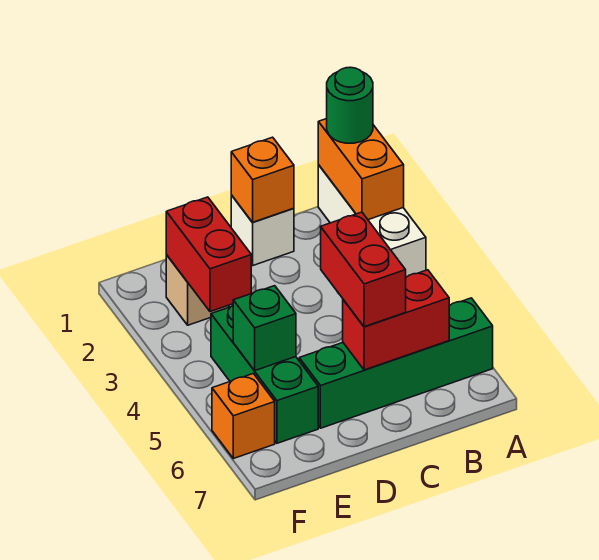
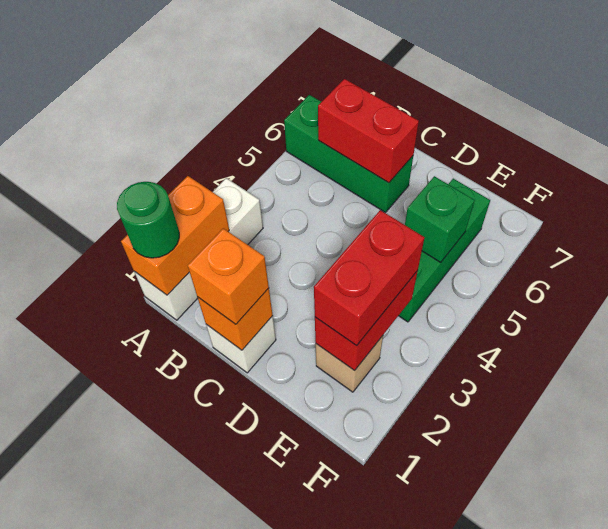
green brick A6:D6 level 1 -> green brick A6:C6 level 1
red brick C5:C6 level 3 -> red brick E2:E3 level 3
orange brick F6 level 1 -> orange brick C1 level 3

